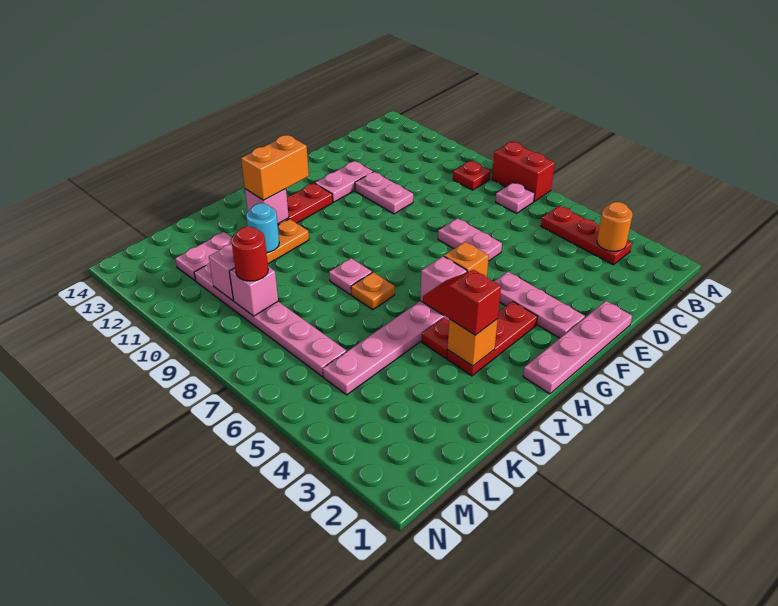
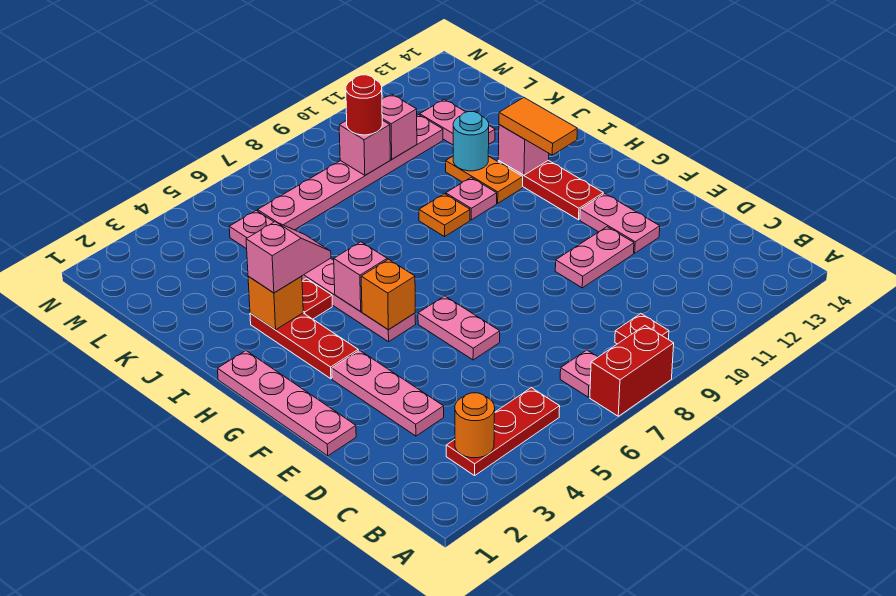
pink plate E6:E7 level 1 -> pink plate E6:F6 level 1
pink plate F2:F4 level 1 -> pink plate D3:F3 level 1
orange brick H12:I12 level 3 -> orange tile H12:I12 level 3
red slope I3:I4 level 3 top 3 -> pink slope I3:I4 level 3 top 3
orange plate I7 level 1 -> orange plate I9 level 1
pink plate I8 level 1 -> pink plate I10 level 1

